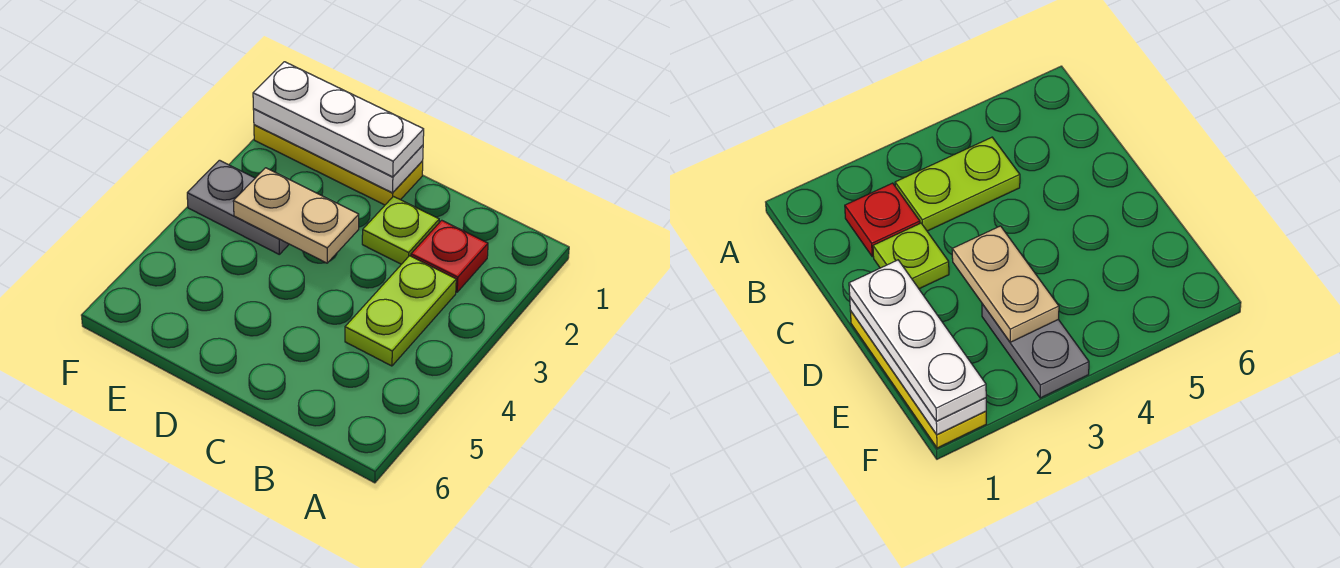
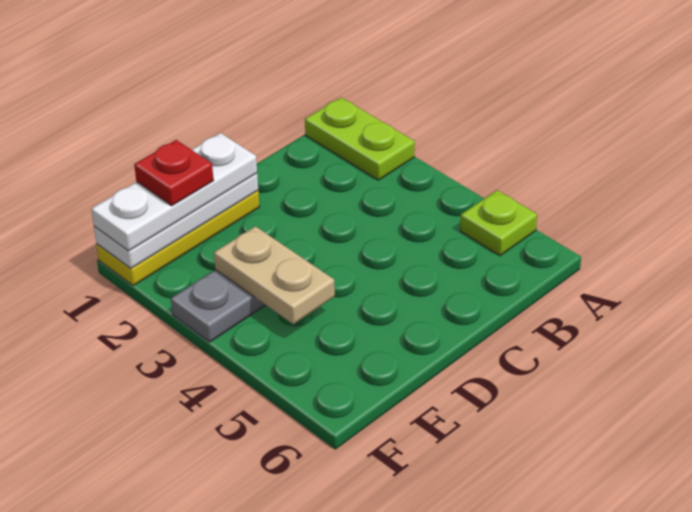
red plate B2 level 1 -> red plate E1 level 4
lime plate B3:B4 level 1 -> lime plate A1:A2 level 1
lime plate C2 level 1 -> lime plate A5 level 1
tan plate D3:E3 level 2 -> tan plate E3:E4 level 2

